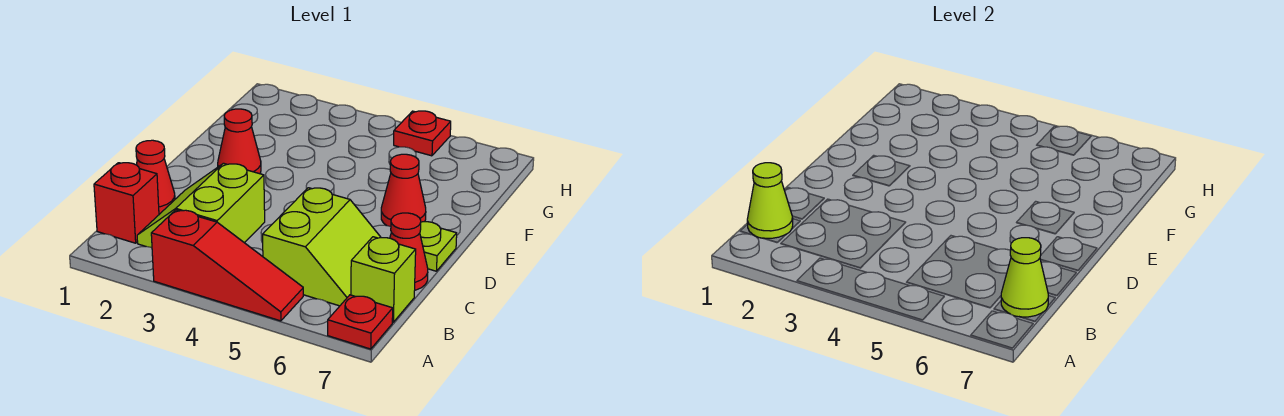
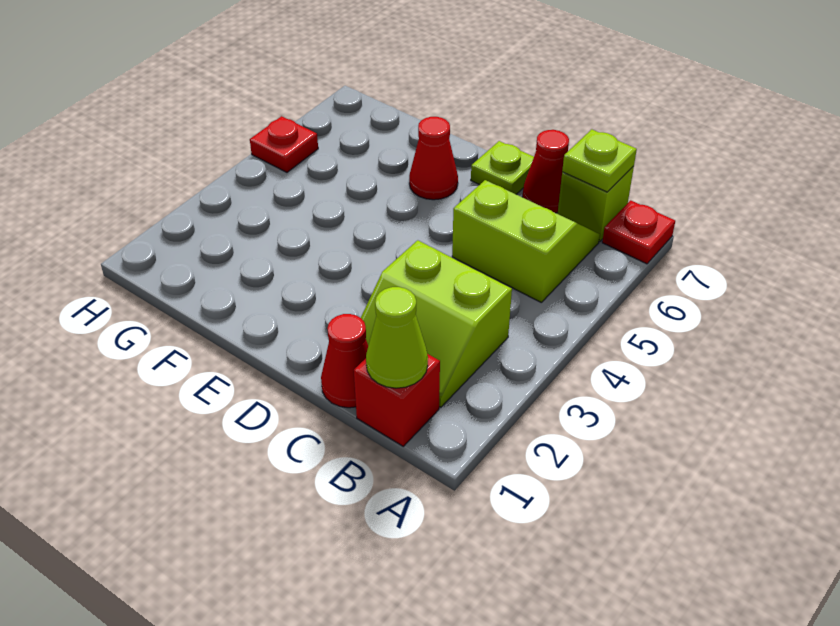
red slope A3:A5 level 1 top 3 -> none
lime cone B7 level 2 -> lime plate B7 level 2
red cone E2 level 1 -> none

